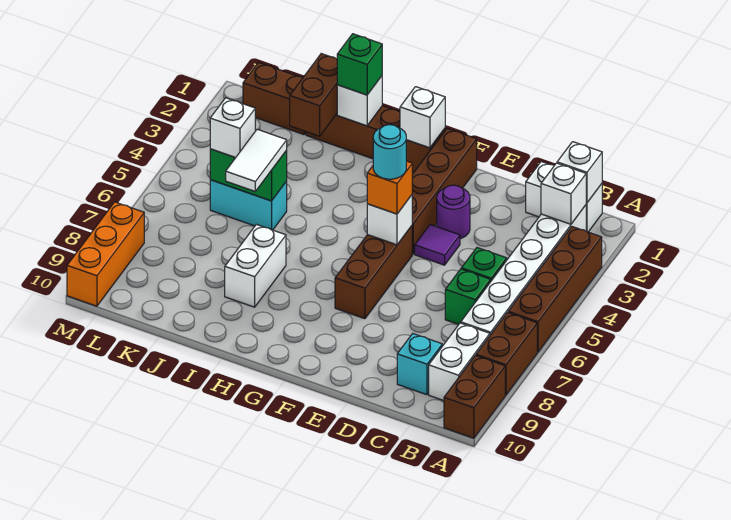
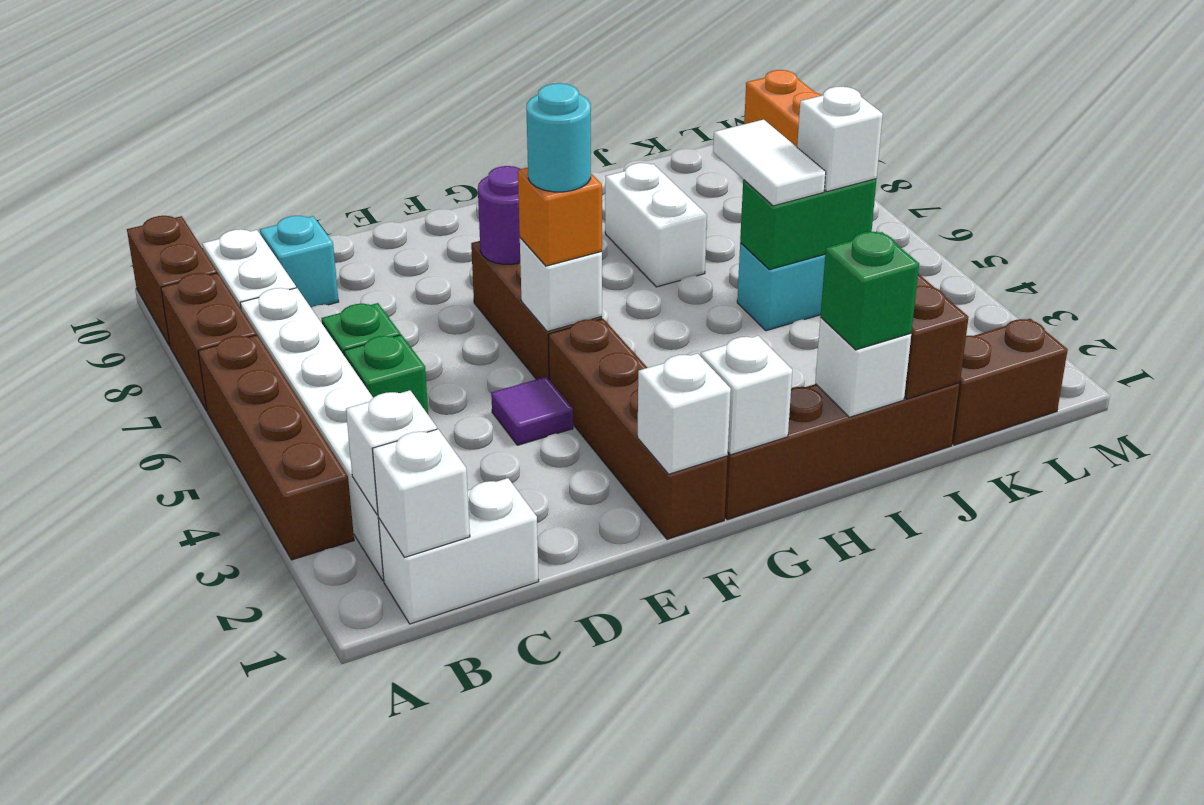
purple round brick E3 level 1 -> purple round brick F7 level 2
none -> white brick F1 level 2

